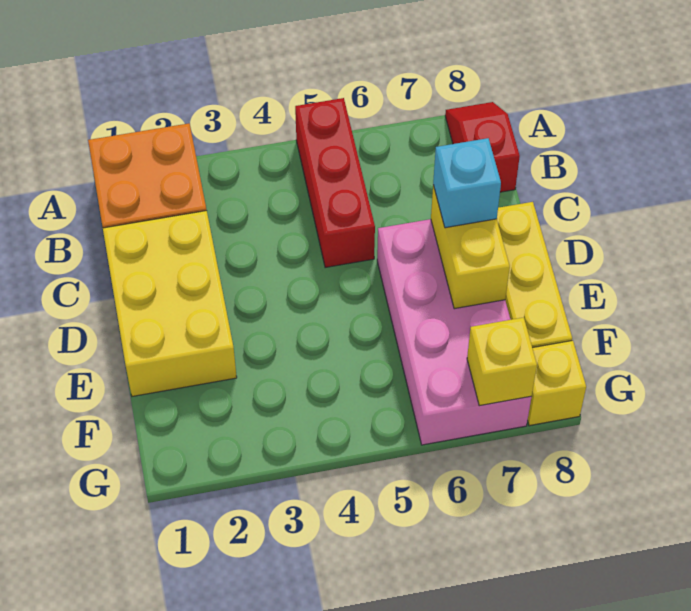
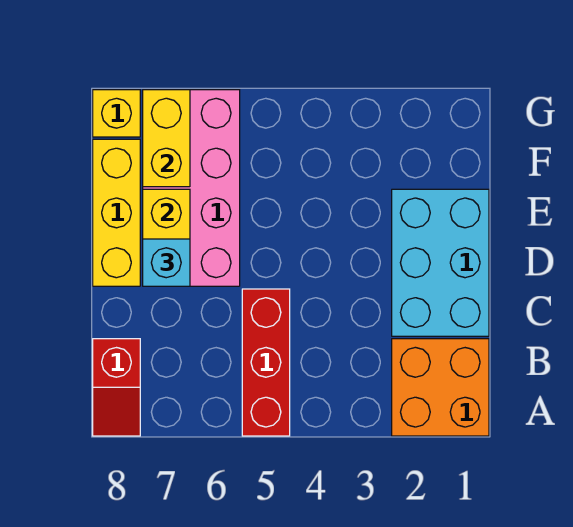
yellow brick C1:E2 level 1 -> cyan brick C1:E2 level 1
yellow brick G7 level 2 -> yellow brick F7:G7 level 2

